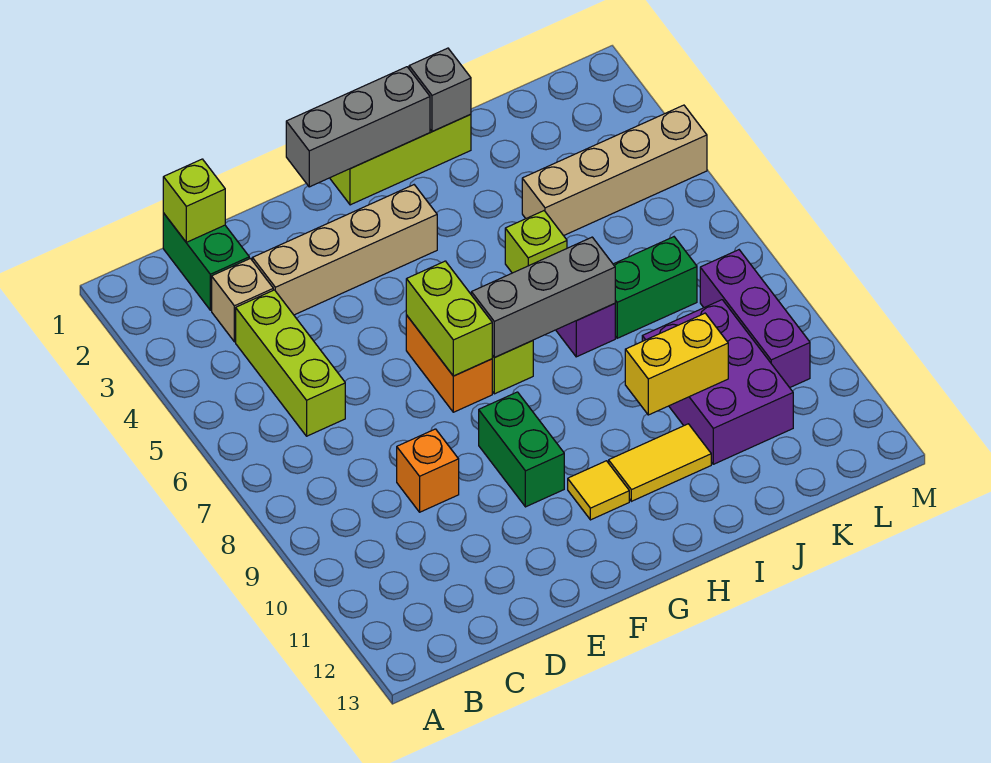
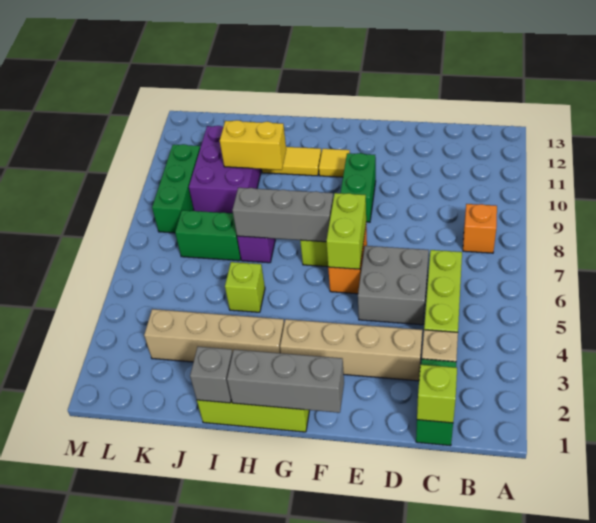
none -> grey brick D5:E6 level 1
orange brick D9 level 1 -> orange brick B8 level 1
tan brick J4:M4 level 1 -> tan brick H3:K3 level 1
purple brick L8:L10 level 1 -> green brick L8:L10 level 1

